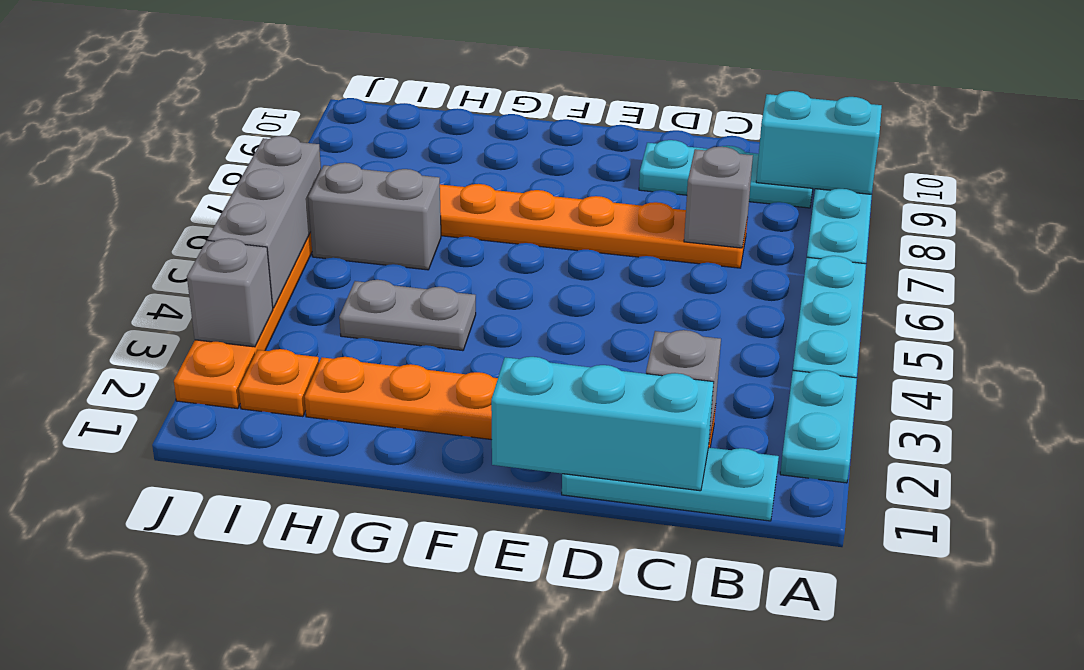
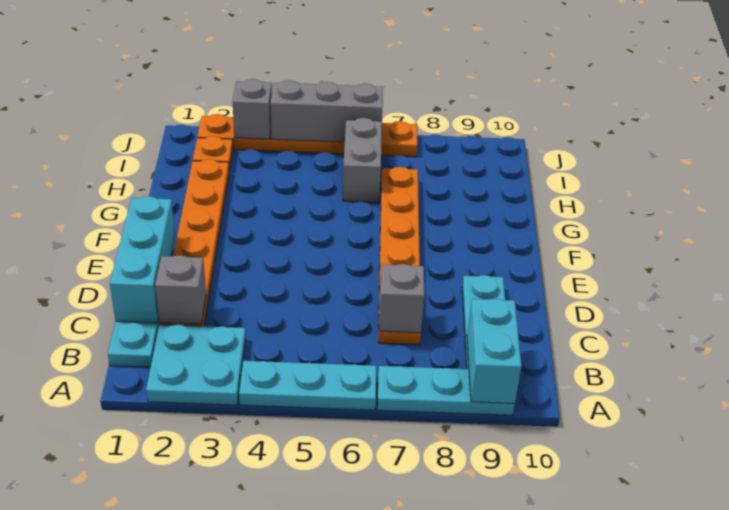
cyan plate A2:A3 level 1 -> cyan plate A2:B3 level 1
grey plate G4:H4 level 1 -> none

